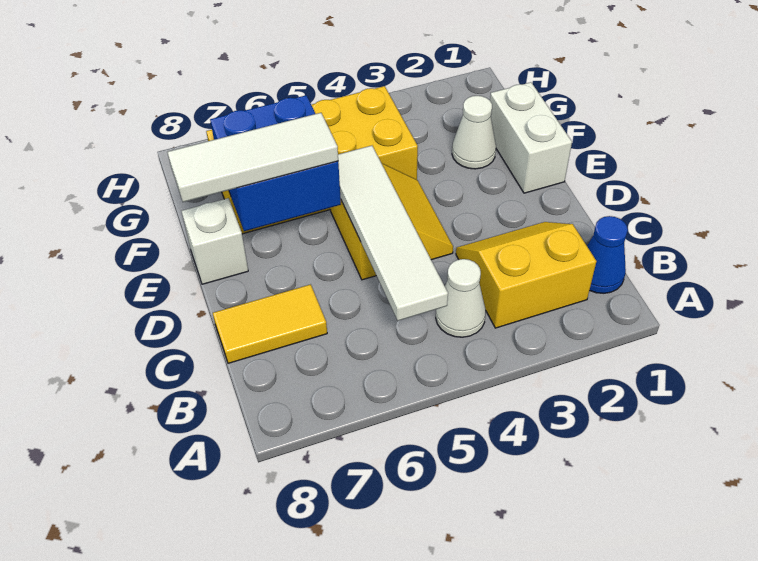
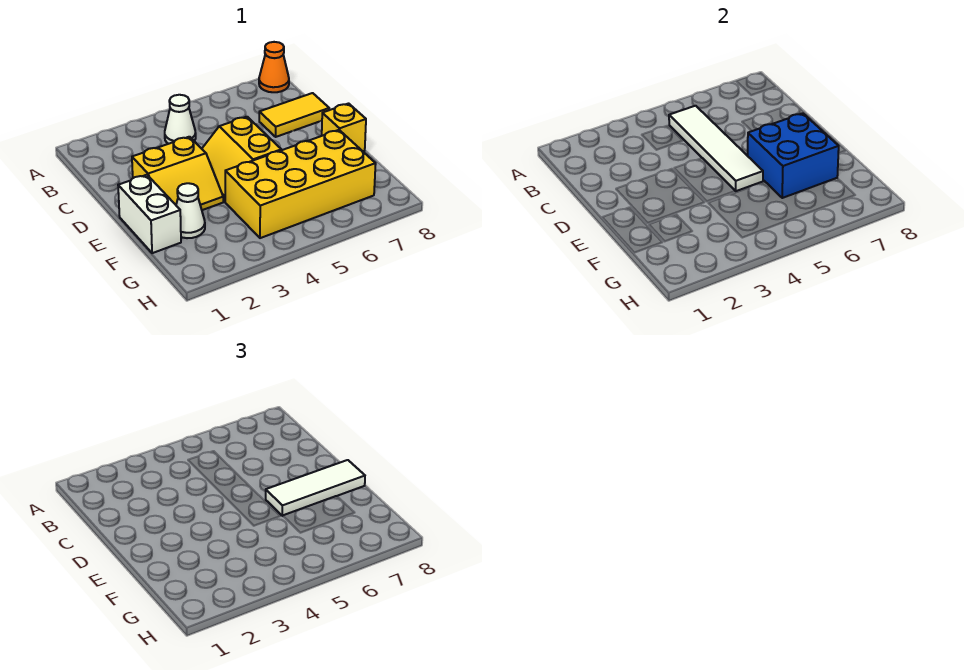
none -> orange cone A8 level 1
blue cone B1 level 1 -> none
yellow slope B2:C3 level 1 top B -> yellow slope D2:E3 level 1 top D
white brick E8 level 1 -> yellow brick E8 level 1

